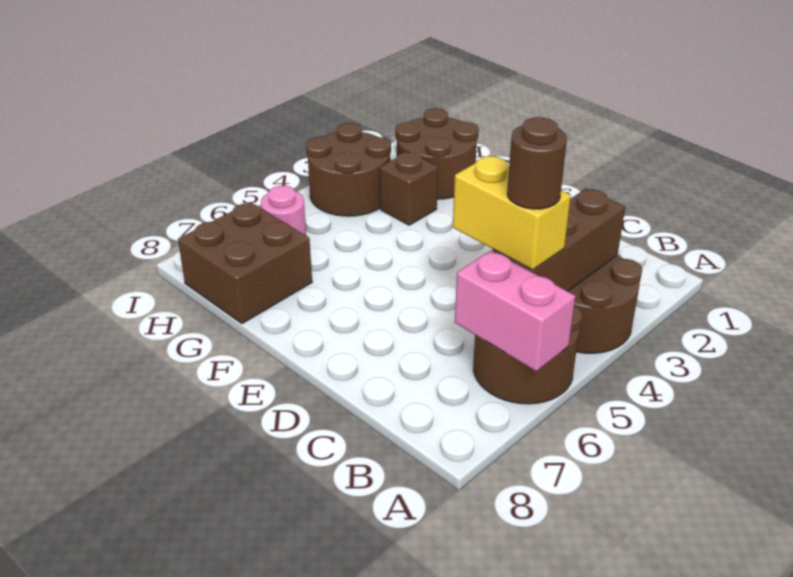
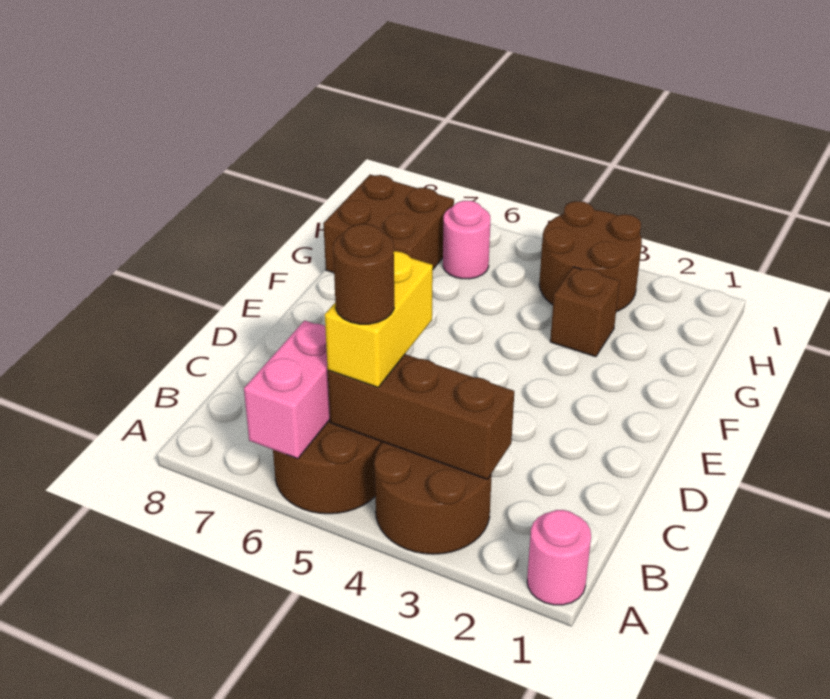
none -> pink round brick A1 level 1
brown round brick G1:H2 level 1 -> none

